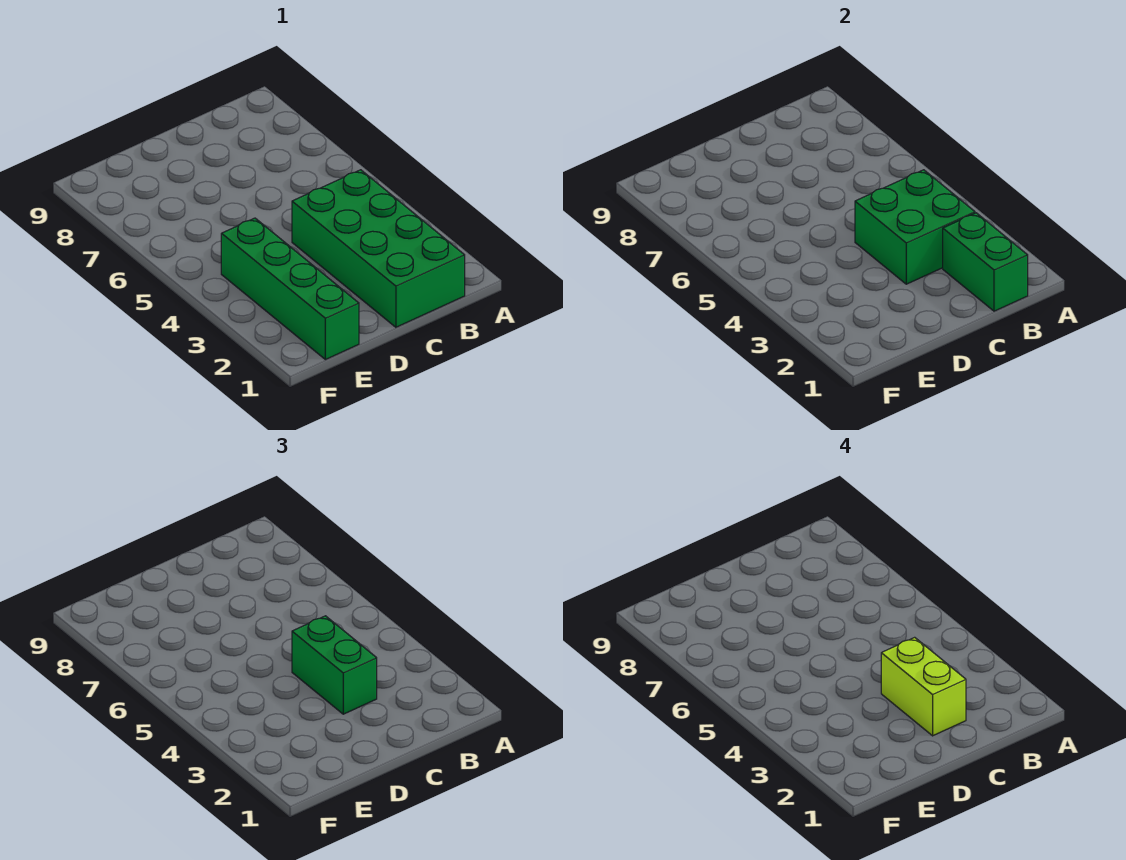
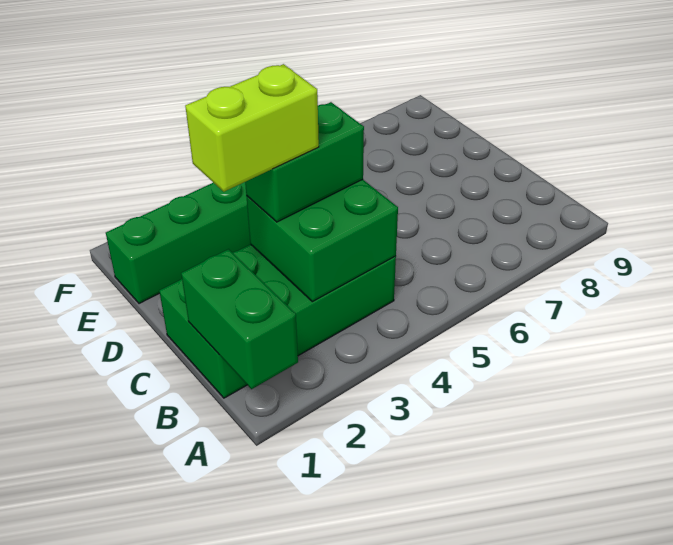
green brick B1:B2 level 2 -> green brick A1:B1 level 2

